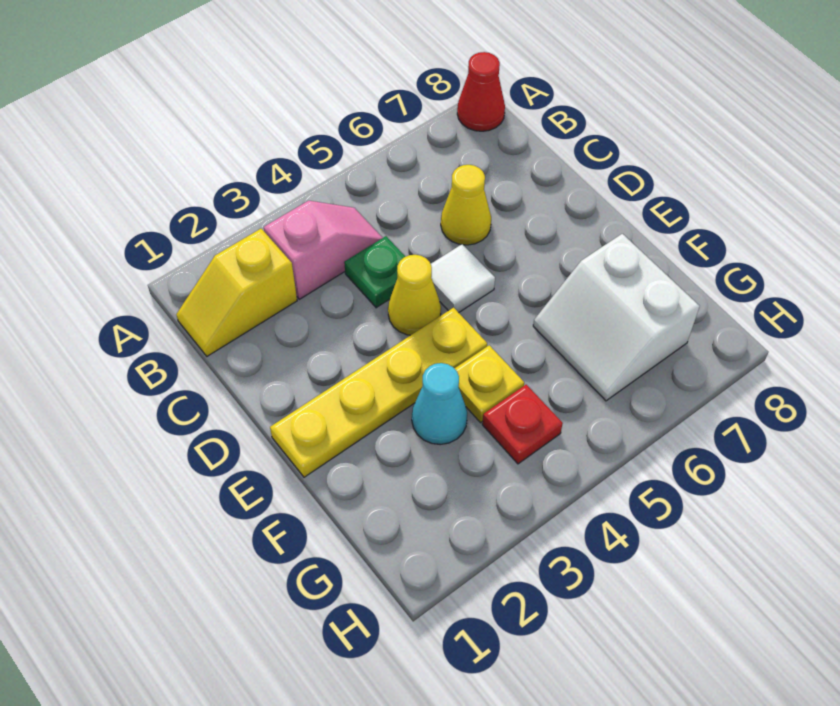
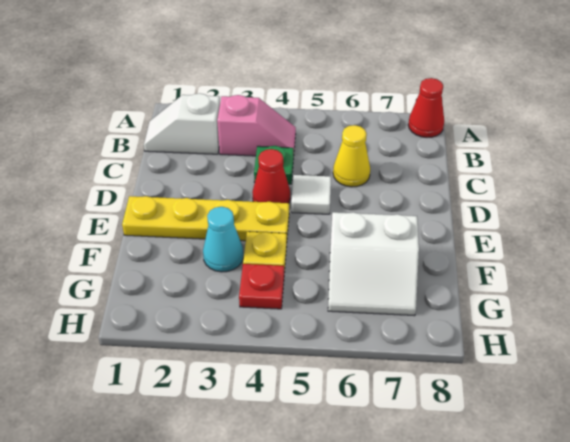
yellow slope B1:B2 level 1 top 2 -> white slope B1:B2 level 1 top 2
yellow cone D4 level 1 -> red cone D4 level 1
white slope F6:G7 level 1 top 7 -> white slope F6:G7 level 1 top F

